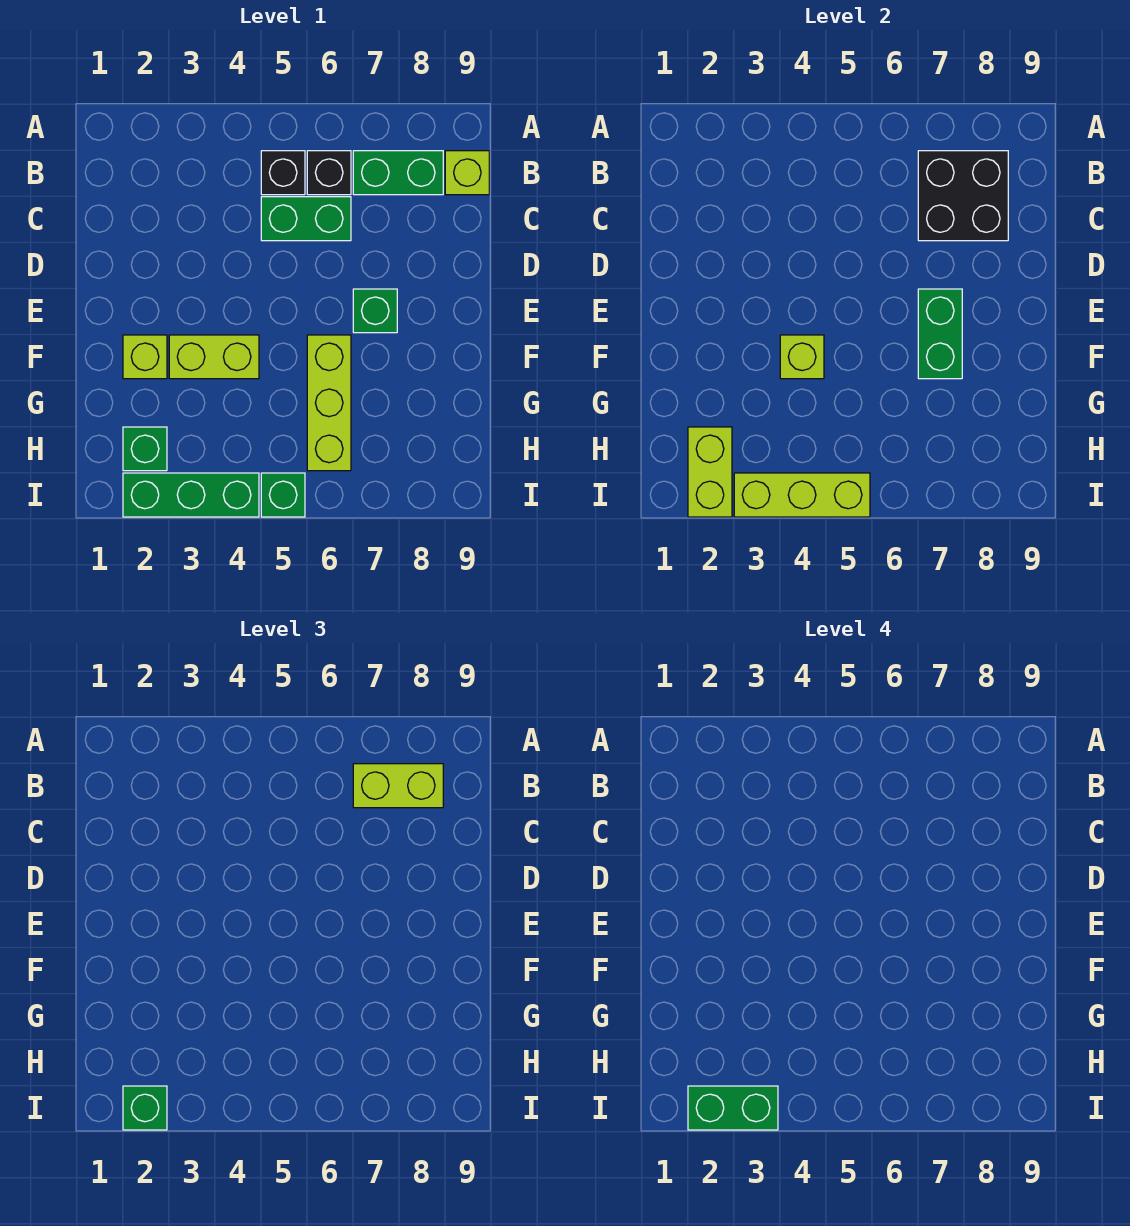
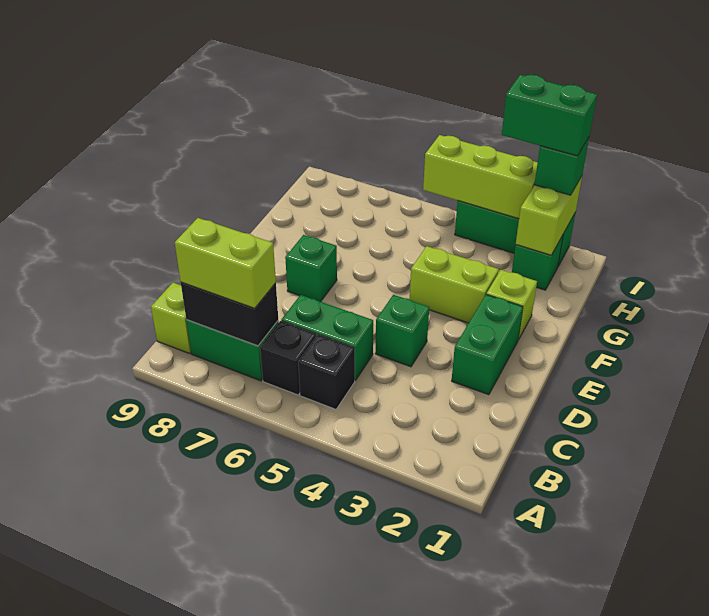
black brick B7:C8 level 2 -> black brick B7:B8 level 2
green brick E7:F7 level 2 -> green brick D2:E2 level 1
lime brick F4 level 2 -> none
lime brick F6:H6 level 1 -> none
green brick I5 level 1 -> green brick D4 level 1

